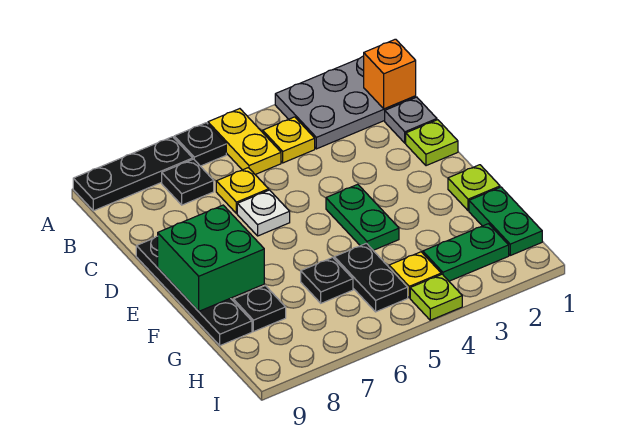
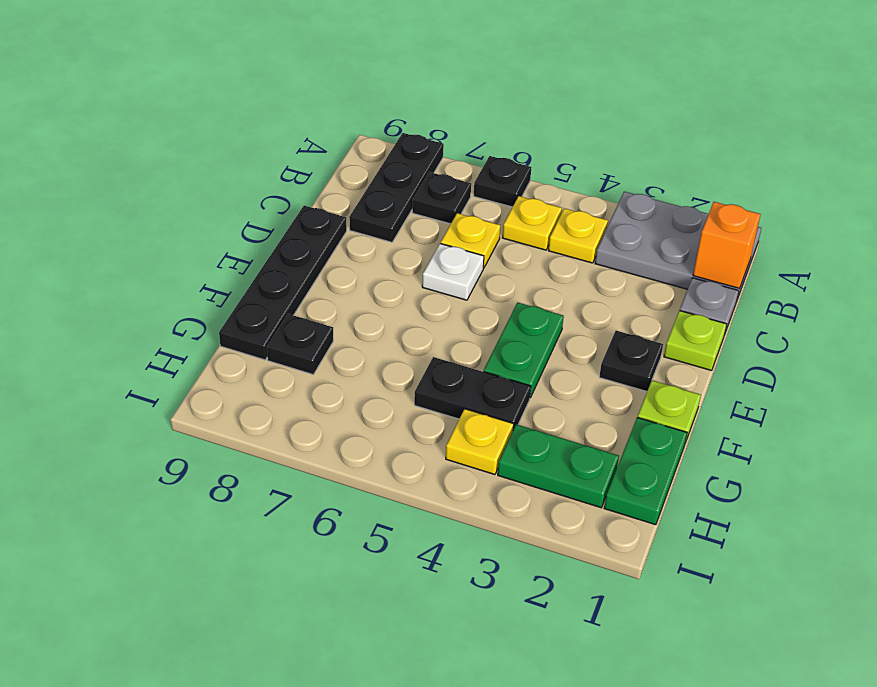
yellow plate A5:B5 level 1 -> yellow plate B5 level 1
black plate A7:A9 level 1 -> black plate A8:C8 level 1
green brick E8:F9 level 2 -> none
black plate G5:H5 level 1 -> black plate G4:G5 level 1
black plate G6 level 1 -> black plate E2 level 1
lime plate I4 level 1 -> none

